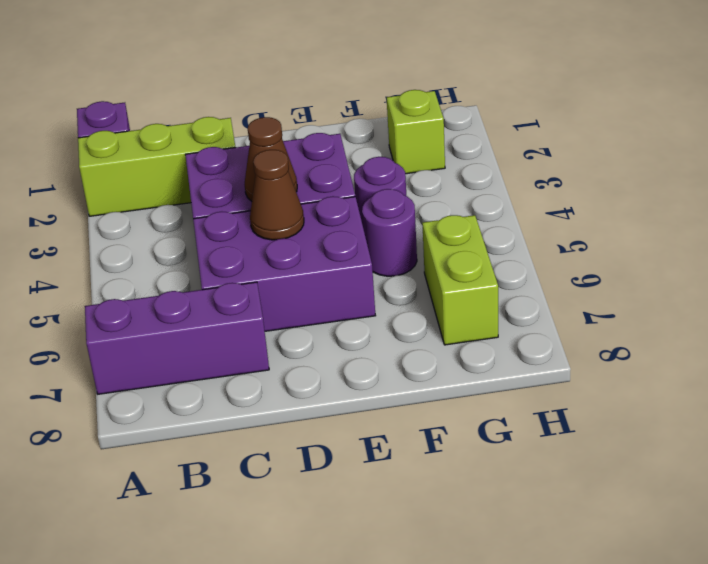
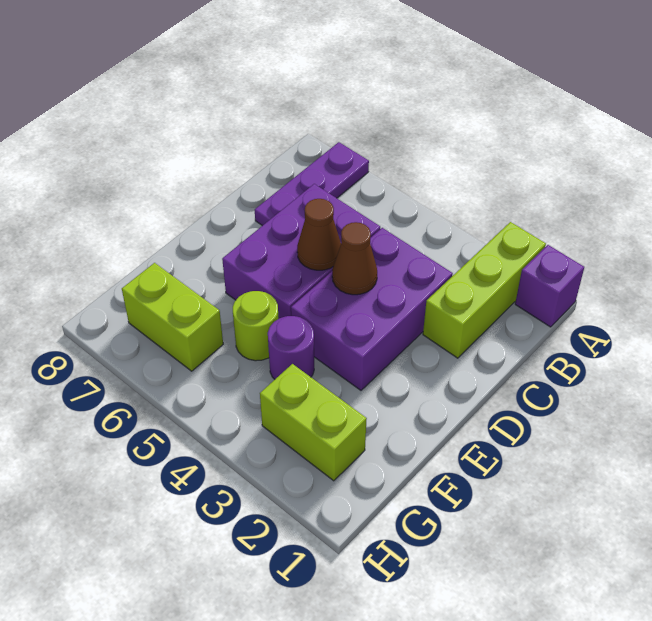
purple brick A7:C7 level 1 -> purple plate A7:C7 level 1
purple round brick F5 level 1 -> lime round brick F5 level 1
lime brick G2 level 1 -> lime brick G2:G3 level 1

